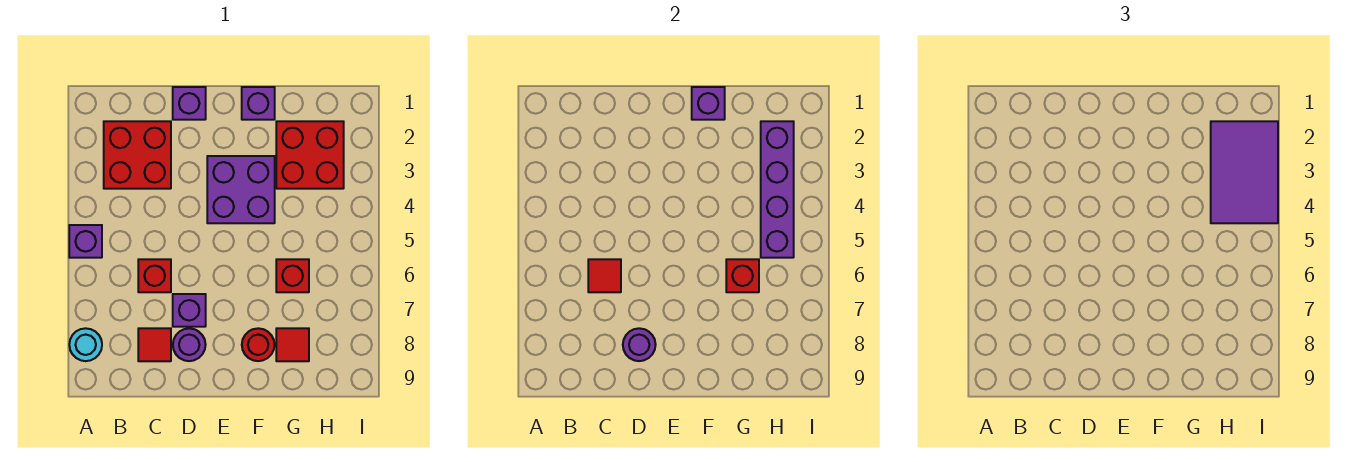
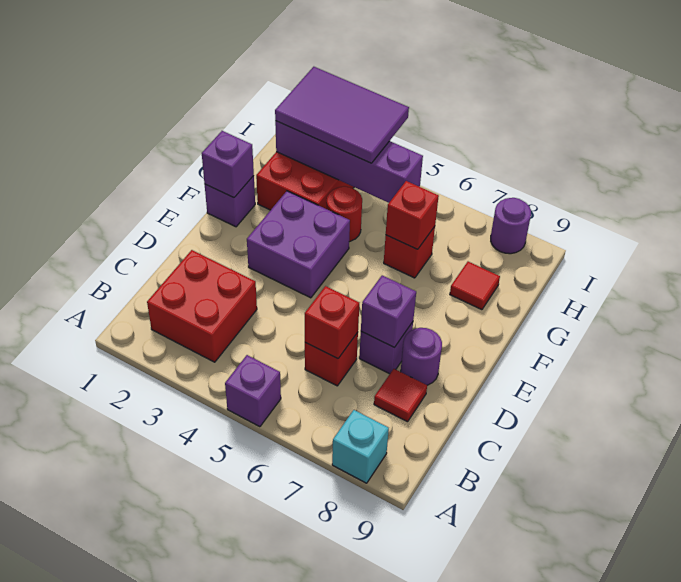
cyan round brick A8 level 1 -> cyan brick A8 level 1
red tile C6 level 2 -> red brick C6 level 2
purple brick D1 level 1 -> purple brick D7 level 2
purple round brick D8 level 2 -> purple round brick I8 level 1
red round brick F8 level 1 -> red round brick G4 level 1

